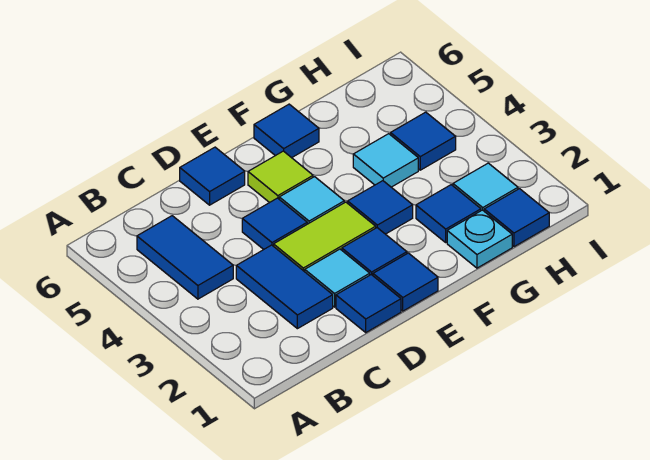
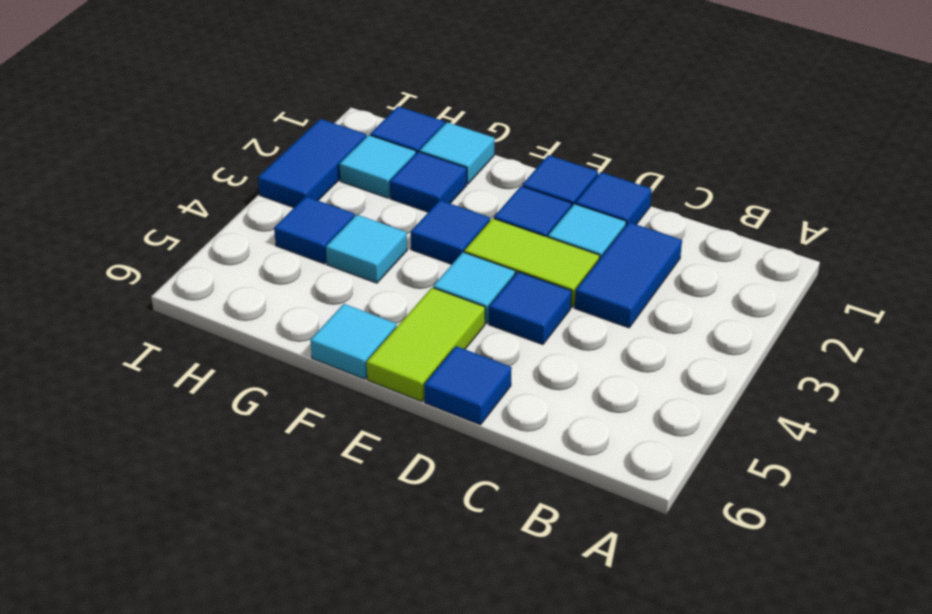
blue tile B4:B5 level 1 -> blue tile I2:I3 level 1
lime tile E5 level 1 -> lime tile E5:E6 level 1
blue tile F6 level 1 -> cyan tile F6 level 1
cyan plate G1 level 1 -> cyan tile G1 level 1

